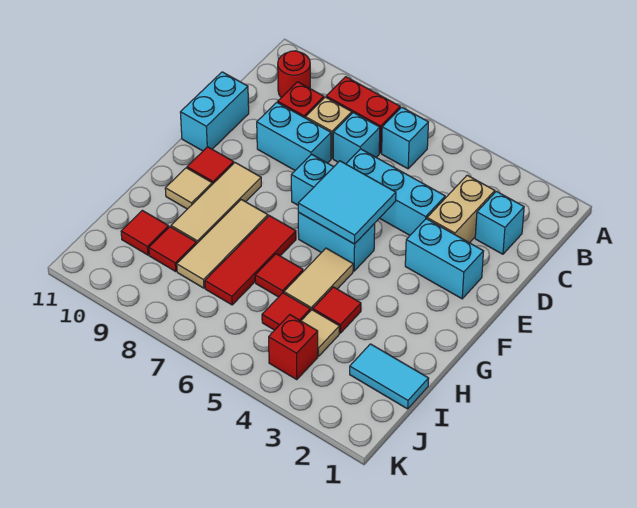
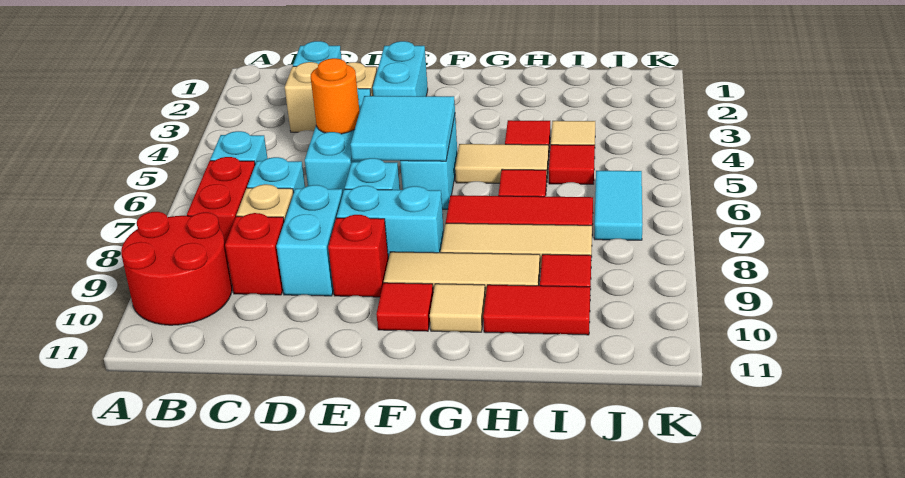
red round brick B10 level 1 -> red round brick A9:B10 level 1
none -> orange round brick D5 level 2
cyan brick D11:E11 level 1 -> cyan brick E8:F8 level 1
cyan tile I1:I2 level 1 -> cyan tile J6:J7 level 1
red tile I10 level 1 -> red tile H10:I10 level 1
red brick J4 level 1 -> red brick E9 level 1

